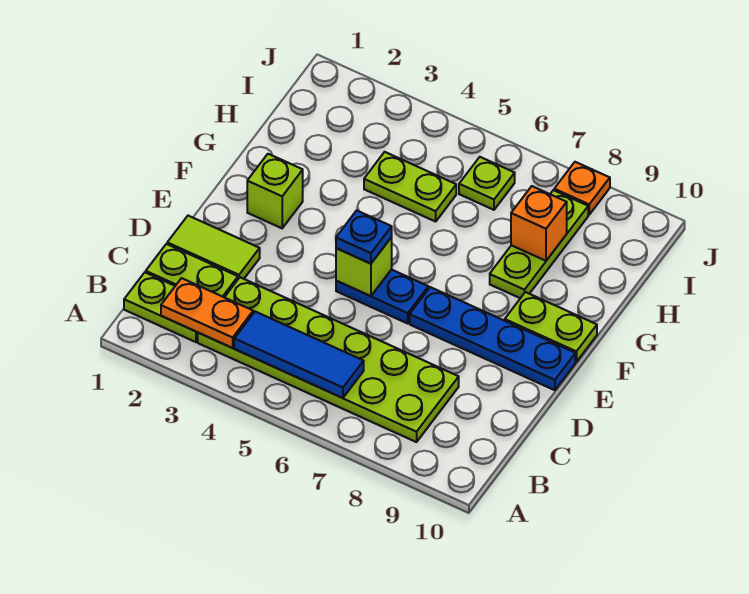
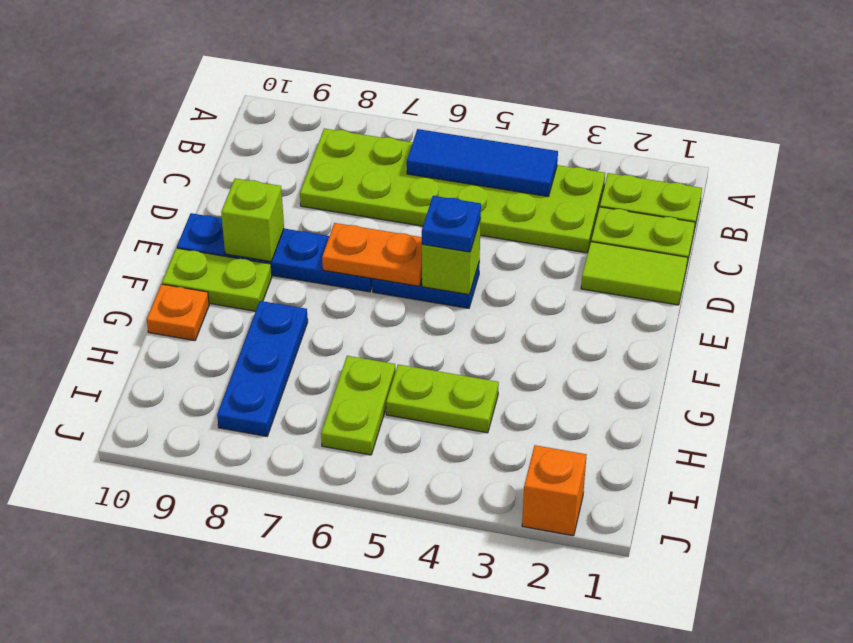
orange plate B2:B3 level 2 -> orange plate E6:E7 level 2
lime brick F2 level 1 -> lime brick E9 level 2
lime plate G8:I8 level 1 -> blue plate G8:I8 level 1
orange brick H8 level 2 -> orange brick J2 level 1
lime plate I6 level 1 -> lime plate H6:I6 level 1
orange plate J8 level 1 -> orange plate G10 level 1

